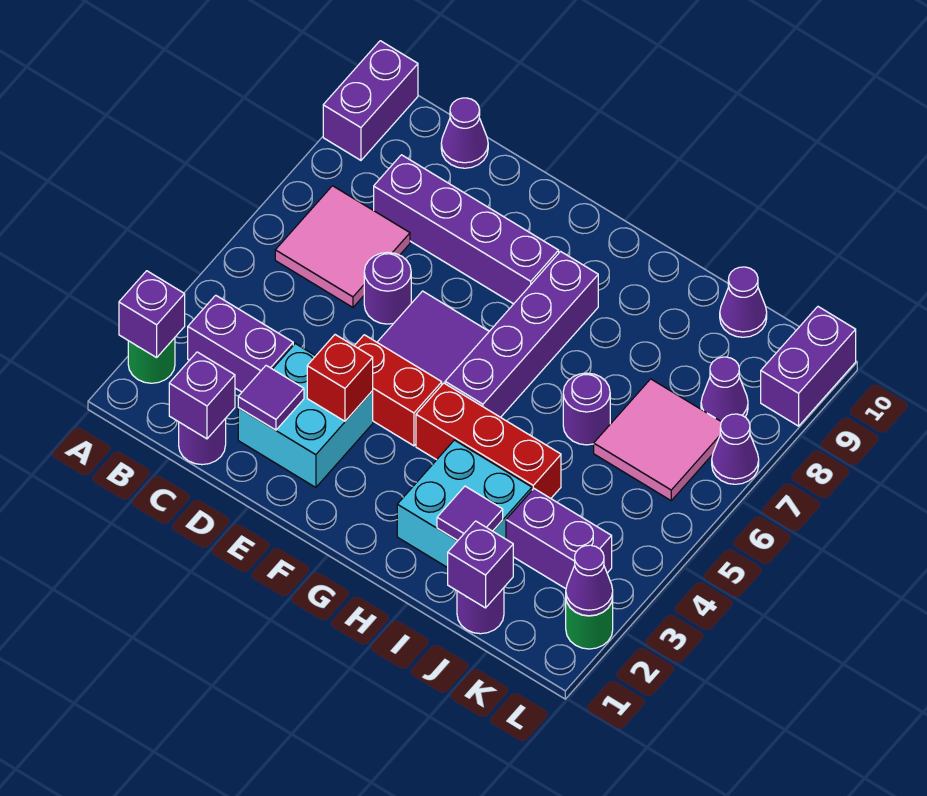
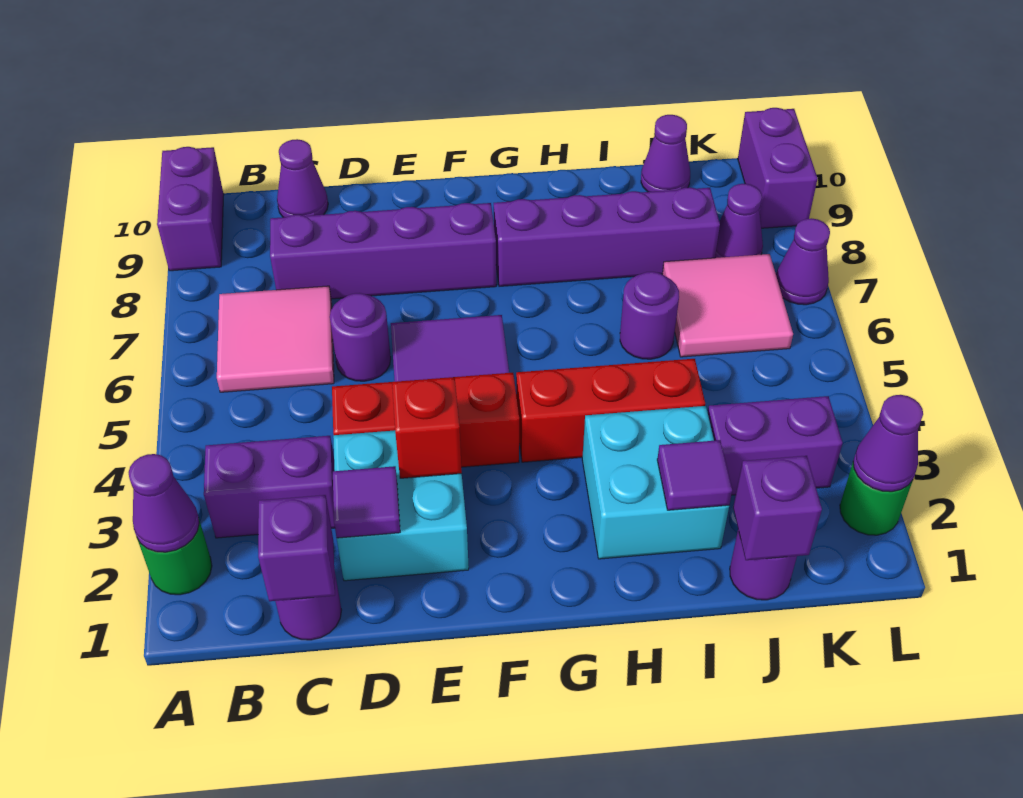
purple brick A2 level 2 -> purple cone A2 level 2
red brick E4:F4 level 1 -> red brick D4:F4 level 1
purple brick G5:G8 level 1 -> purple brick G8:J8 level 1

